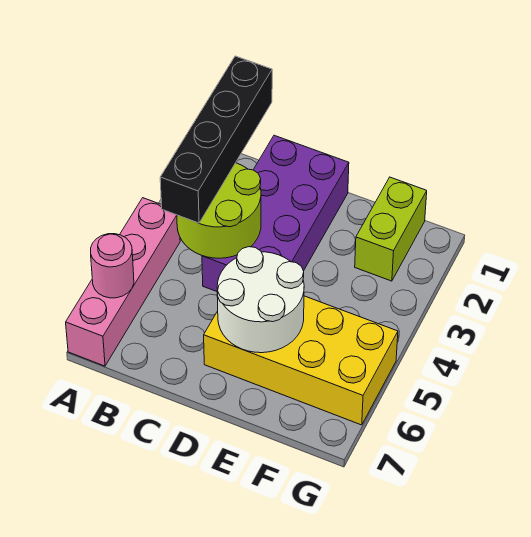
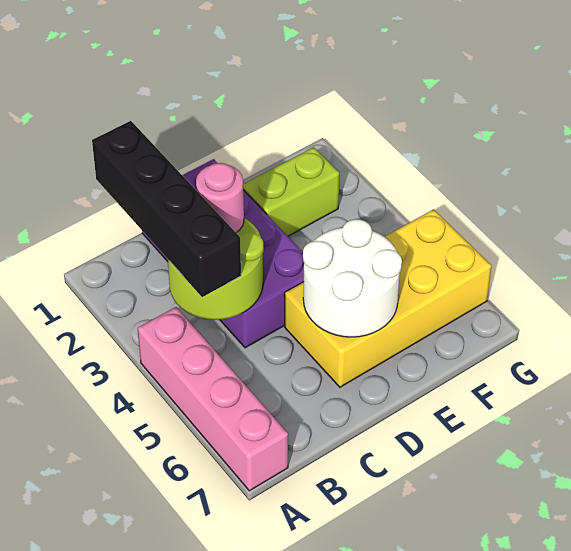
pink round brick A6 level 2 -> pink round brick C3 level 3
lime brick F1:F2 level 1 -> lime brick E2:F2 level 1

